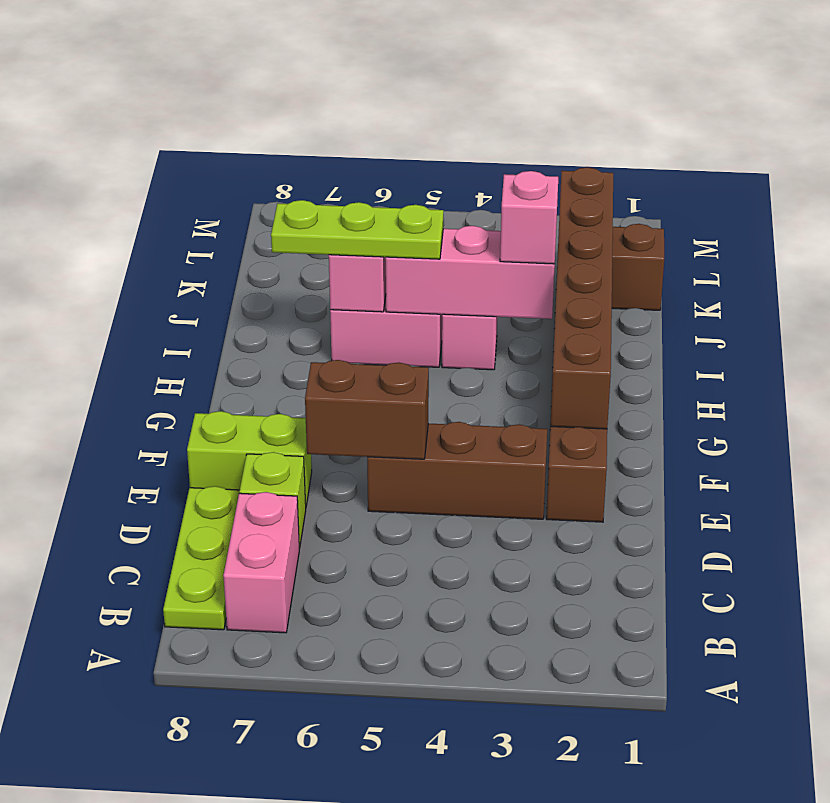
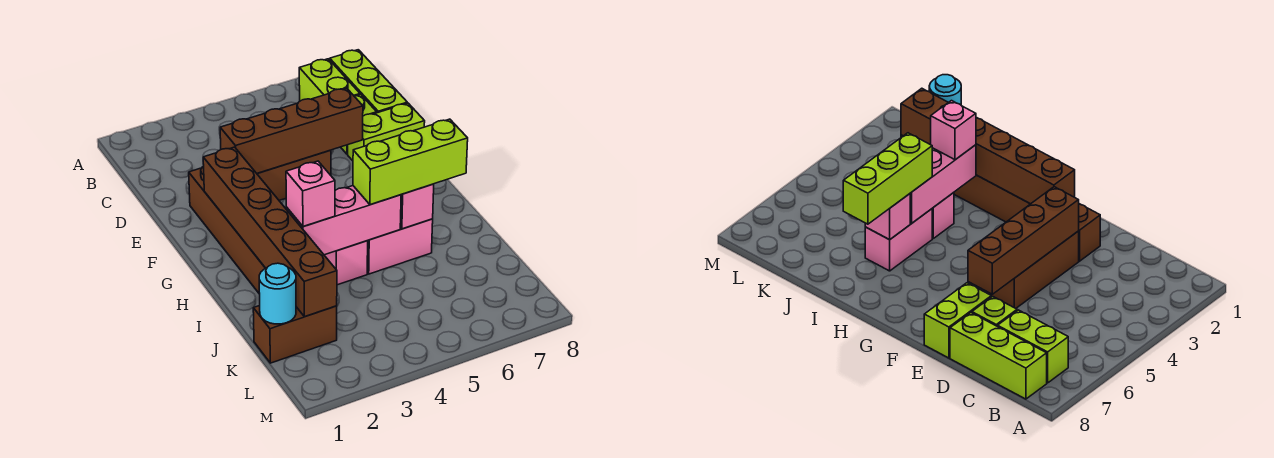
pink brick B7:C7 level 1 -> lime brick B7:C7 level 1
lime plate B8:D8 level 1 -> lime brick B8:D8 level 1
brown brick E5:E6 level 2 -> brown brick E3:E6 level 2
lime plate I5:I7 level 3 -> lime brick I5:I7 level 3
none -> cyan round brick K1 level 2

